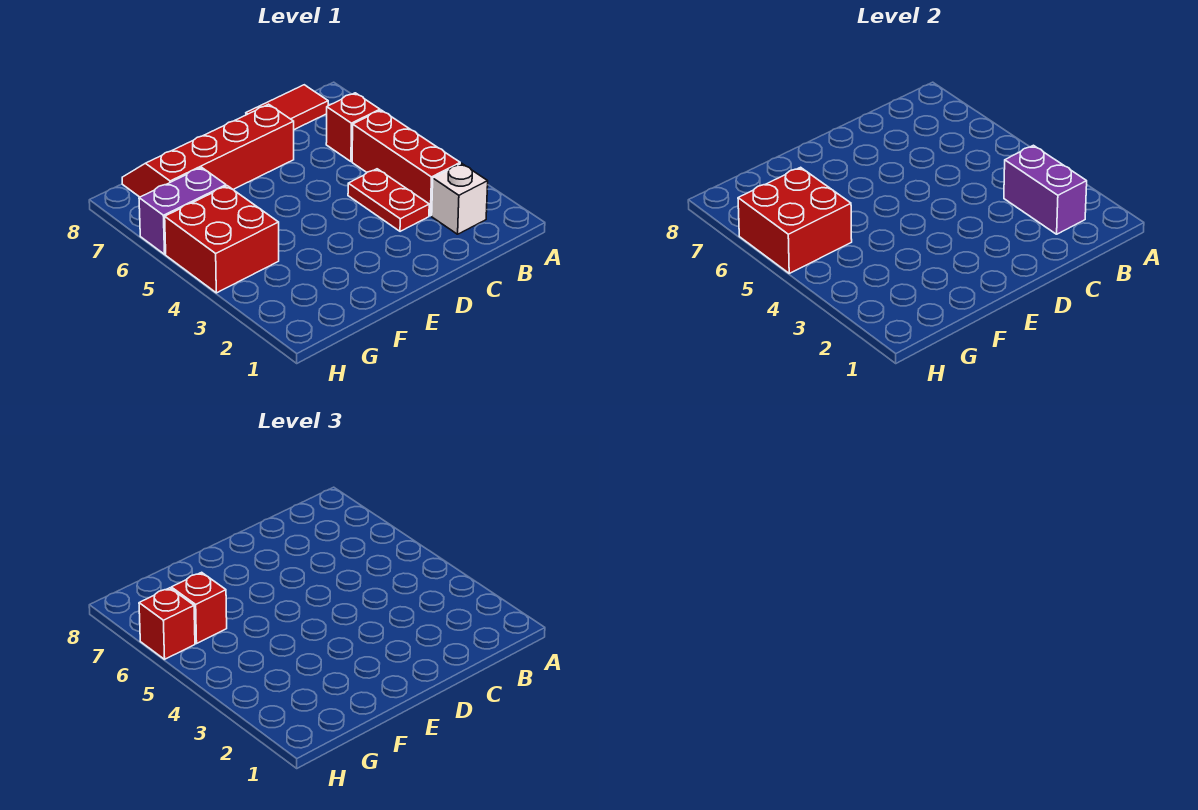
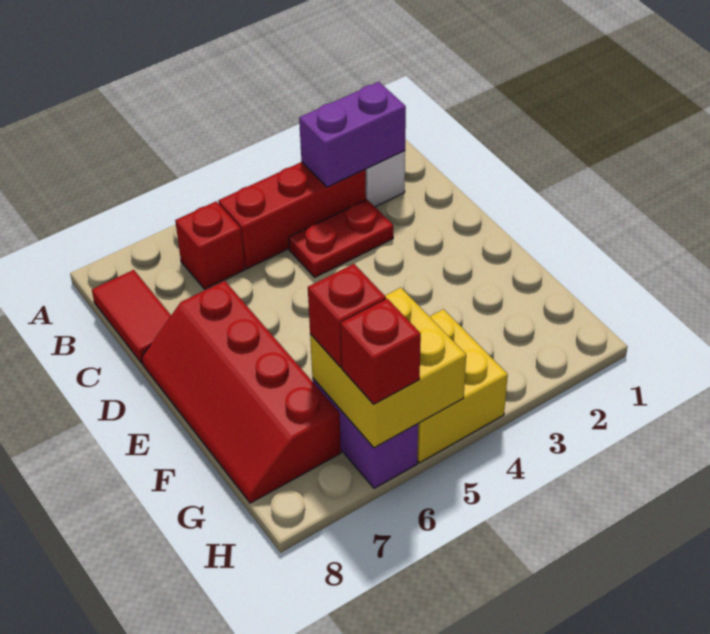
red brick G4:H5 level 1 -> yellow brick G4:H5 level 1
red brick G5:H6 level 2 -> yellow brick G5:H6 level 2

